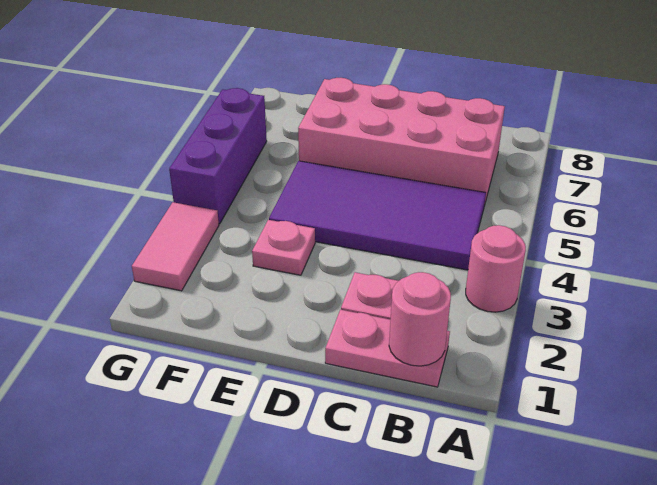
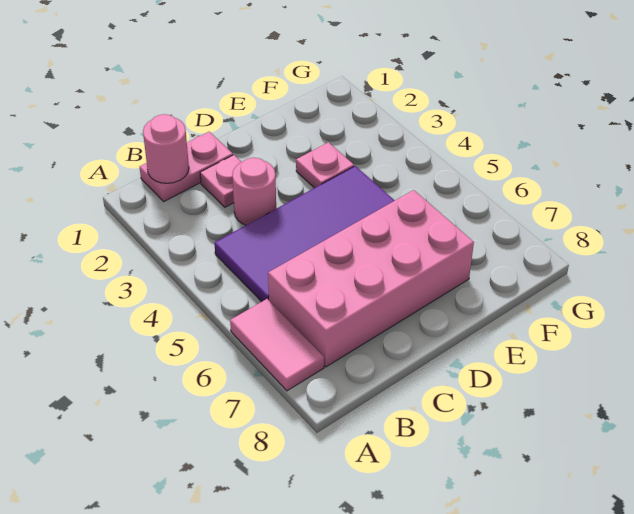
pink round brick A3 level 1 -> pink round brick C3 level 1
pink tile G2:G3 level 1 -> pink tile A6:A7 level 1
purple brick G4:G6 level 1 -> none

